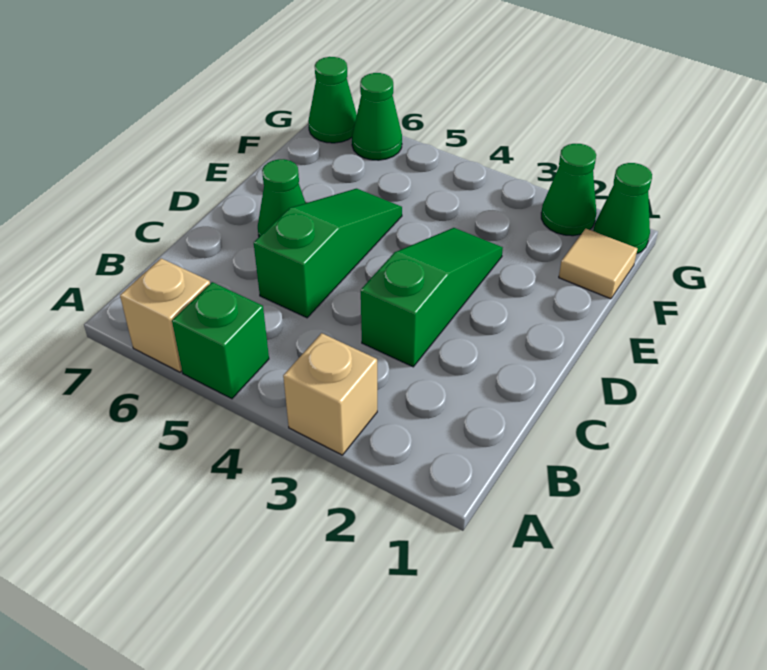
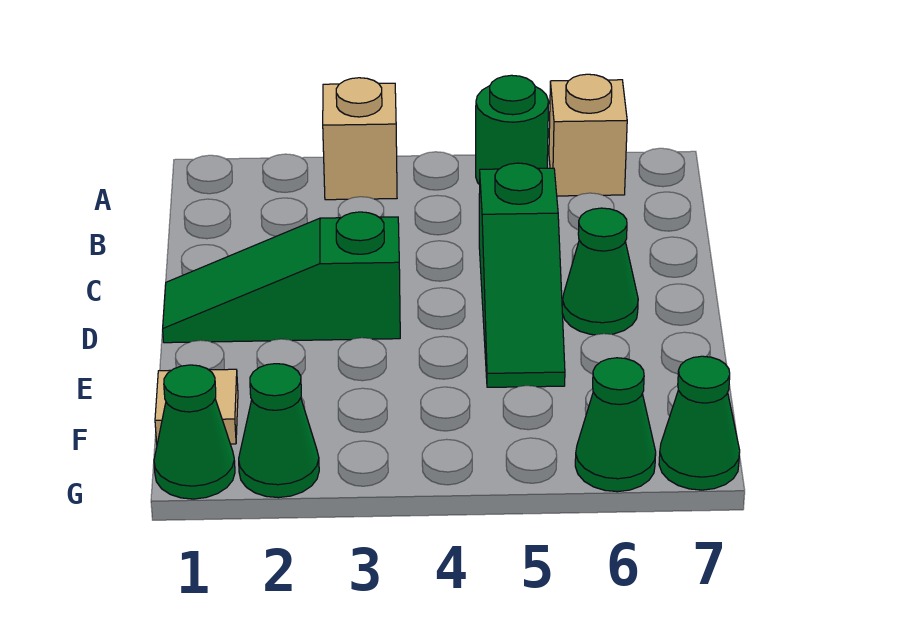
green brick A5 level 1 -> green round brick A5 level 1
green slope C3:E3 level 1 top C -> green slope D1:D3 level 1 top 3

